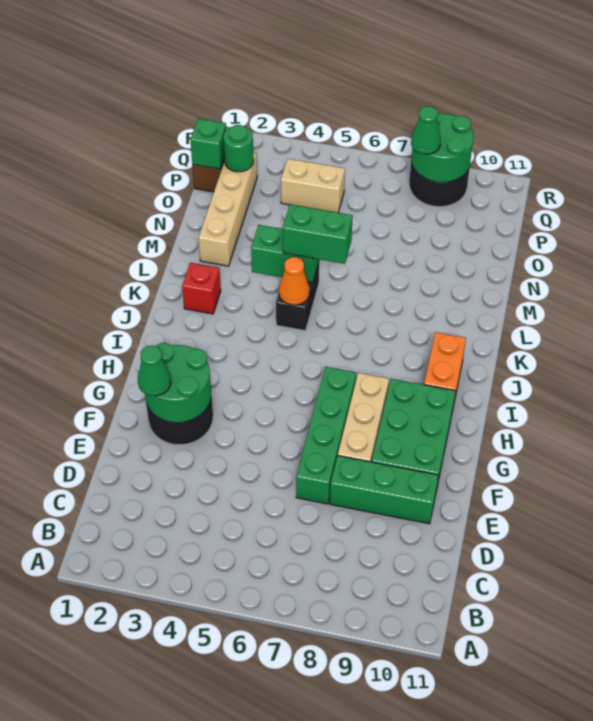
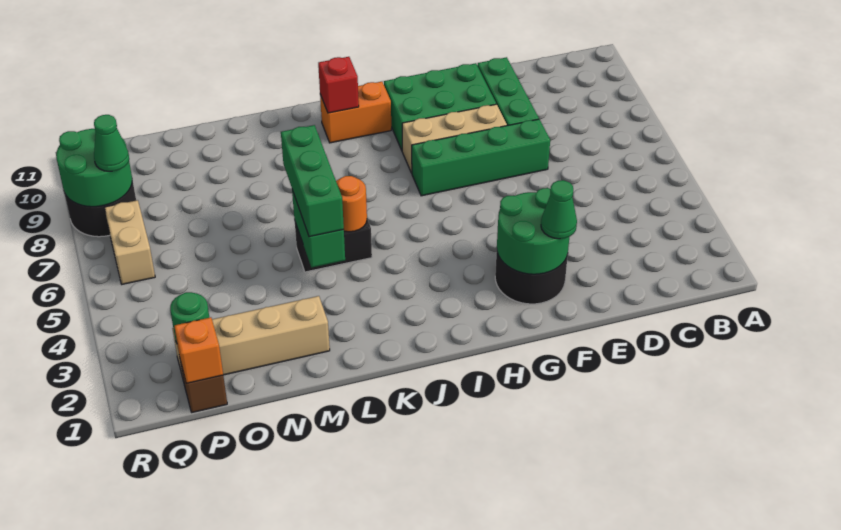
red brick K2 level 1 -> red brick J10 level 2
orange cone K5 level 2 -> orange round brick K5 level 2
green brick L5:L6 level 3 -> green brick L4:L6 level 3
green brick P1 level 2 -> orange brick P1 level 2
tan brick P4:P5 level 1 -> tan brick Q6:Q7 level 1

